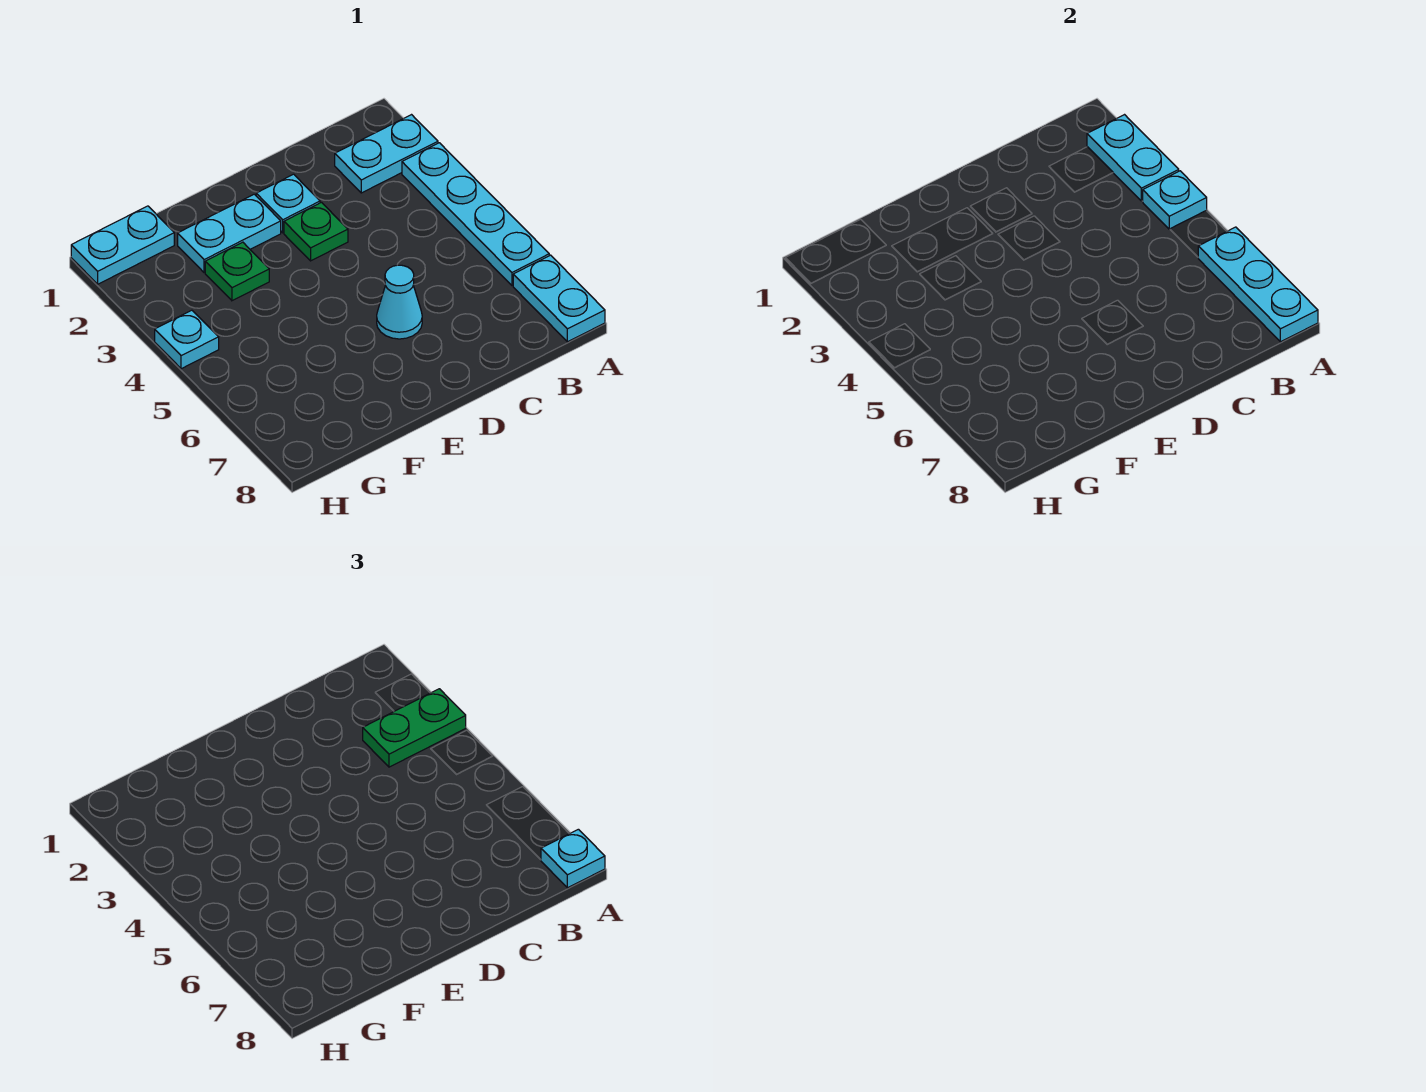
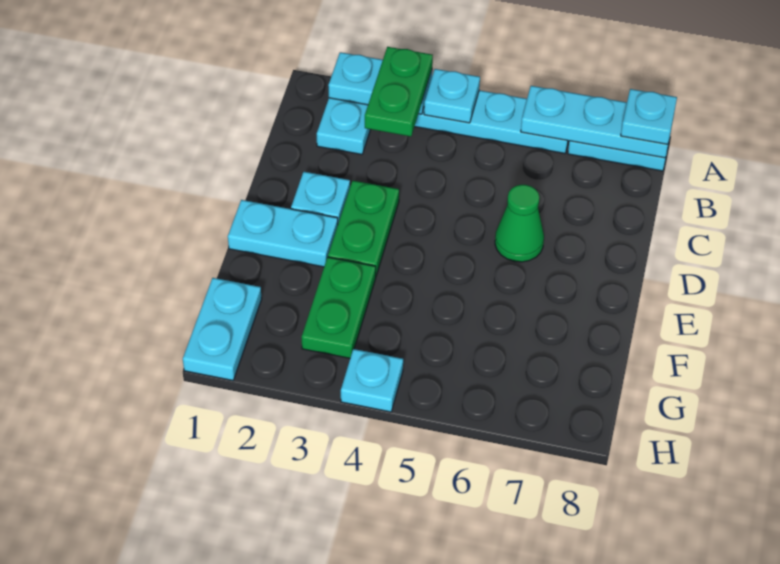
green plate D3 level 1 -> green plate D3:E3 level 1
cyan cone D6 level 1 -> green cone D6 level 1
cyan plate E2:F2 level 1 -> cyan plate E1:E2 level 1
green plate F3 level 1 -> green plate F3:G3 level 1

